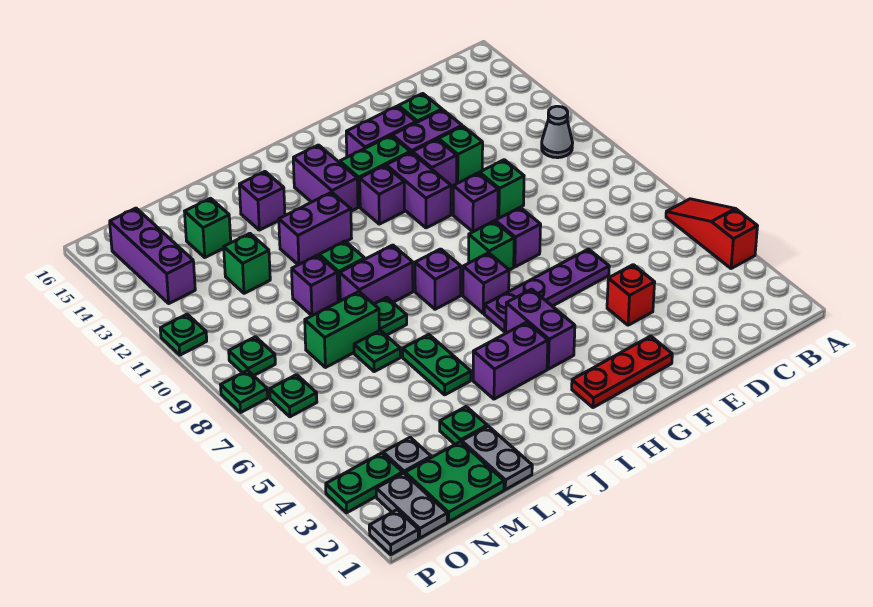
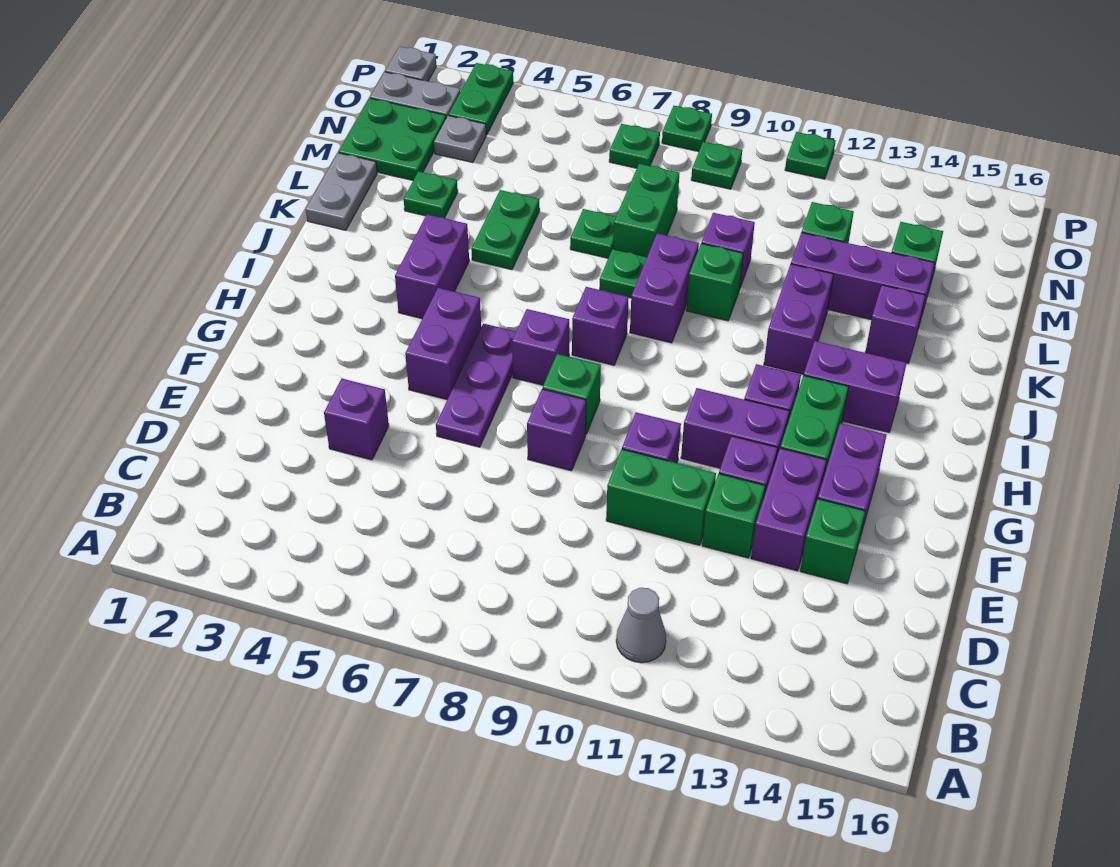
red slope A4:A6 level 1 top 4 -> none
red brick E4 level 1 -> purple brick E4 level 1
purple plate E6:H6 level 1 -> purple plate F6:H6 level 1
green brick E10 level 1 -> green brick E10:E11 level 1
red plate F2:H2 level 1 -> none
purple brick H4:H5 level 1 -> purple brick G5:H5 level 1
green plate K5:K6 level 1 -> green plate K5:L5 level 1
grey plate L1:L2 level 1 -> grey plate K1:L1 level 1
purple brick O13:O15 level 1 -> purple brick L12:L14 level 1

